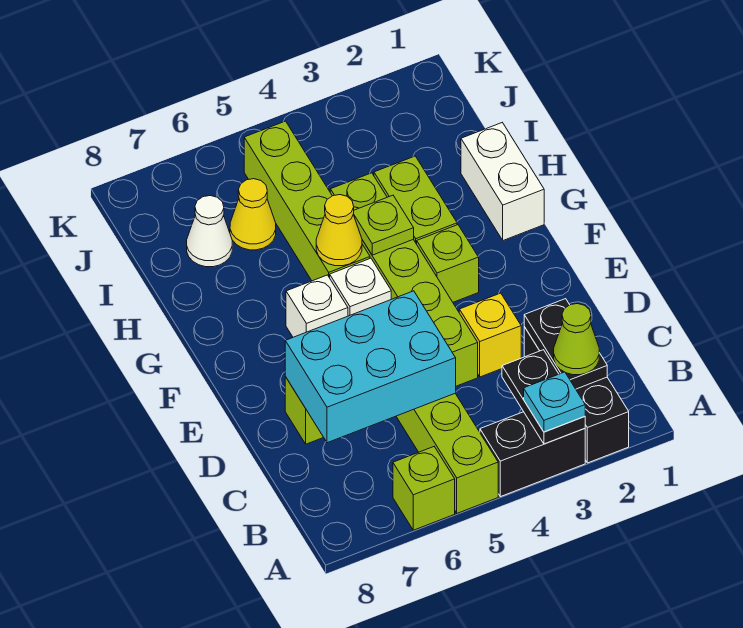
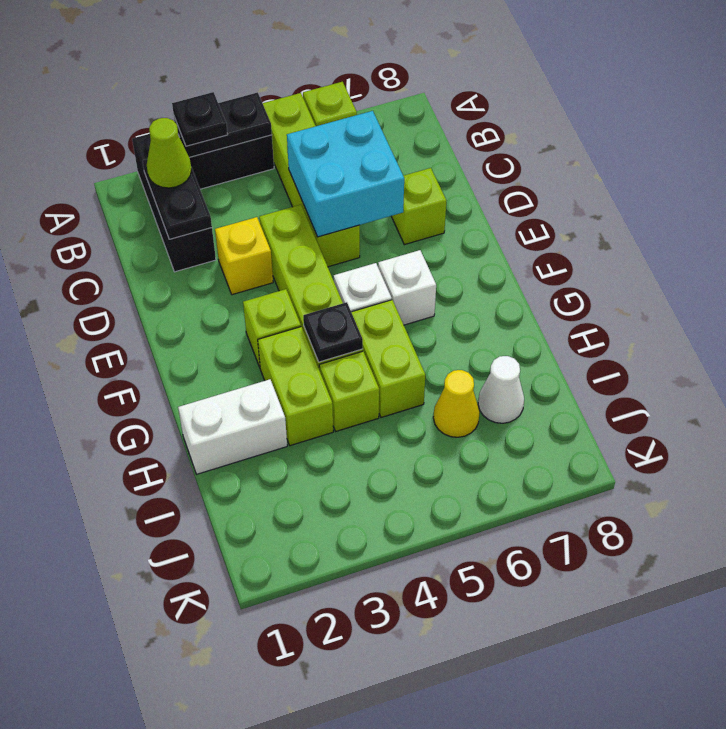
black plate A3:B3 level 2 -> black plate A3:A4 level 2
cyan plate A3 level 3 -> black plate A3 level 3
cyan brick C5:D7 level 2 -> cyan brick C5:D6 level 2
white brick G1:H1 level 1 -> white brick H1:H2 level 1
lime plate G4 level 2 -> black plate G4 level 2
lime brick G5:J5 level 1 -> lime brick G5:H5 level 1
yellow cone G5 level 2 -> none

